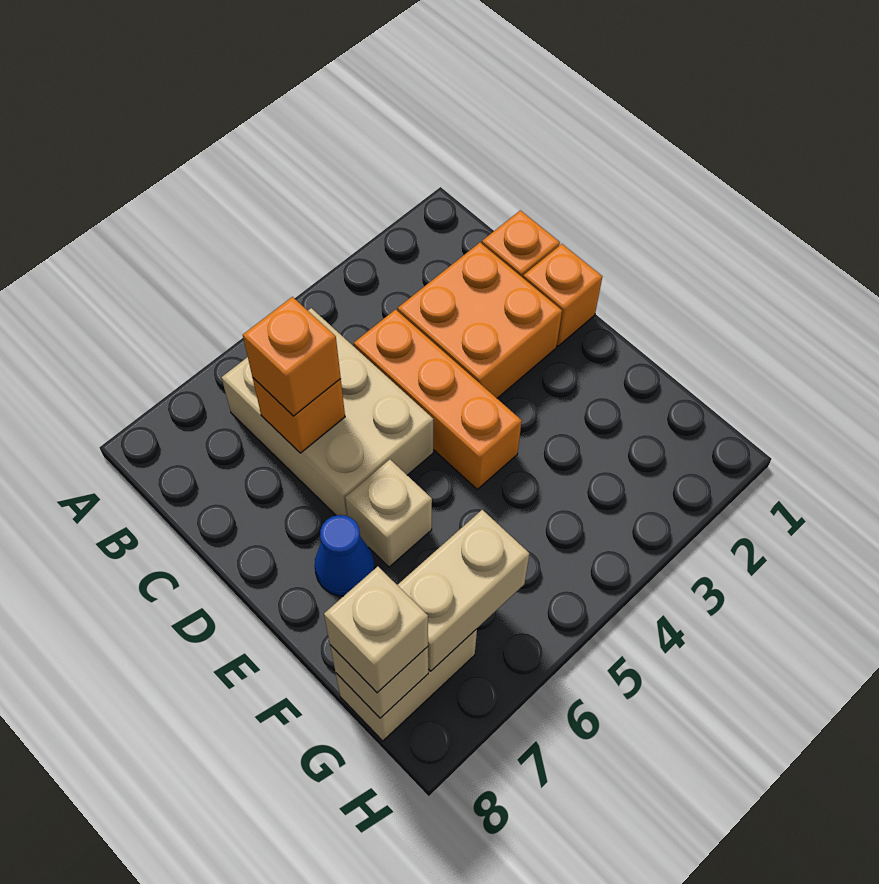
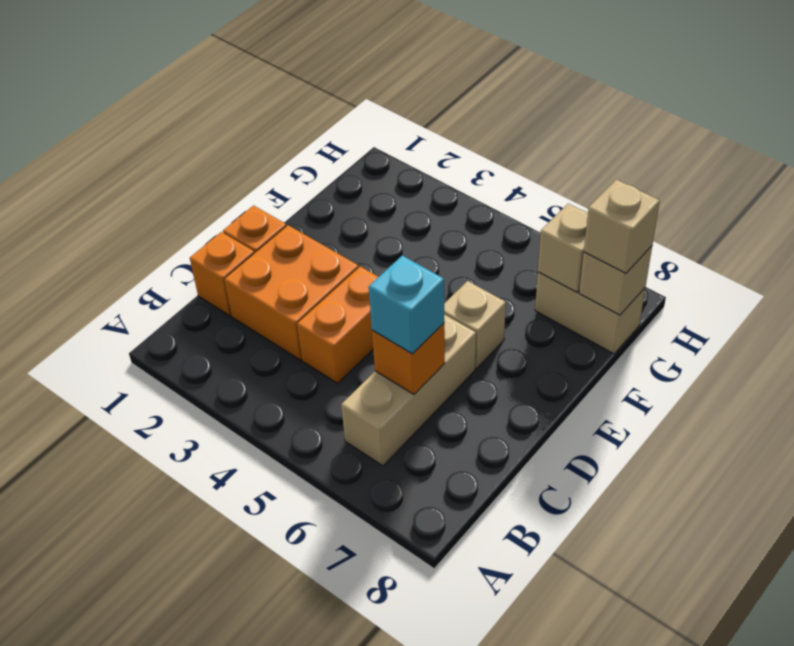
tan brick B5:D6 level 1 -> tan brick B6:D6 level 1
orange brick C4:E4 level 1 -> orange brick C4:D4 level 1
orange brick C6 level 3 -> cyan brick C6 level 3
blue cone E7 level 1 -> none
tan brick G6:G7 level 2 -> tan brick G7 level 2

